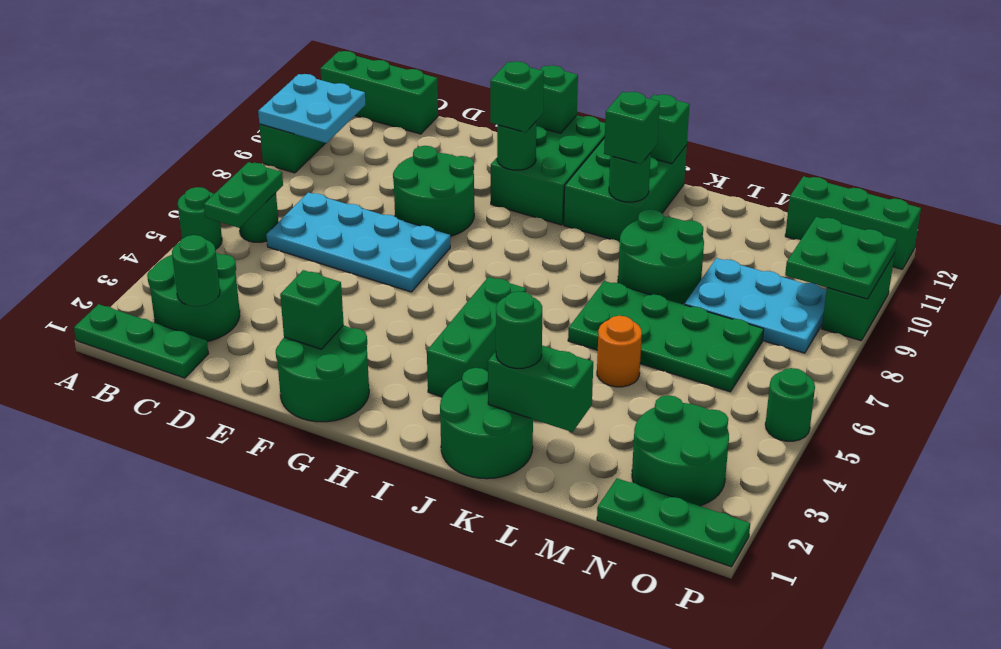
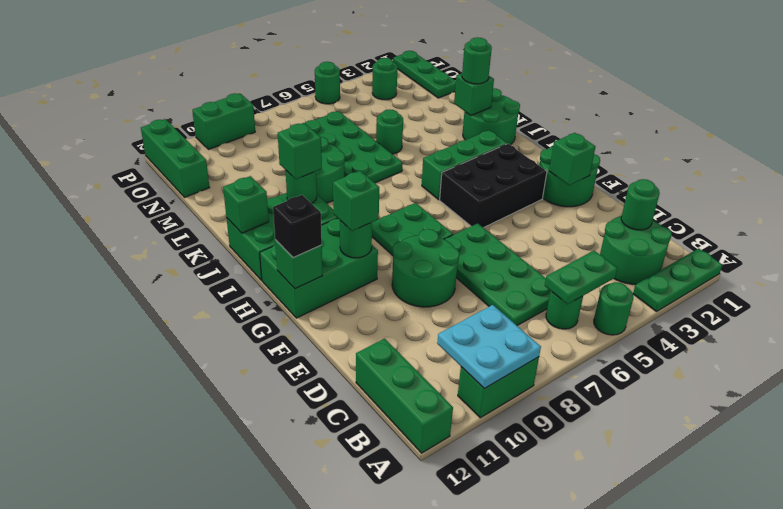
green plate A1:C1 level 1 -> green plate A1:A3 level 1
cyan plate C6:F7 level 1 -> green plate C6:F7 level 1
none -> black brick G3:H5 level 1
none -> black brick G12 level 3
green brick K2:L2 level 2 -> green brick K2 level 2
orange round brick L5 level 1 -> green round brick L5 level 1
cyan plate M8:O9 level 1 -> none
green round brick N2:O3 level 1 -> green round brick O3 level 1
green plate O9:P10 level 2 -> green plate G7:H8 level 1

